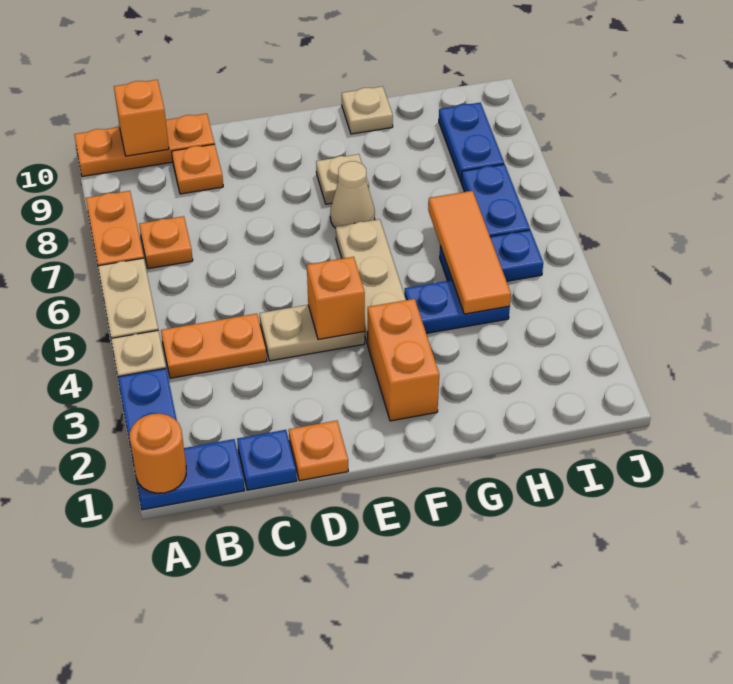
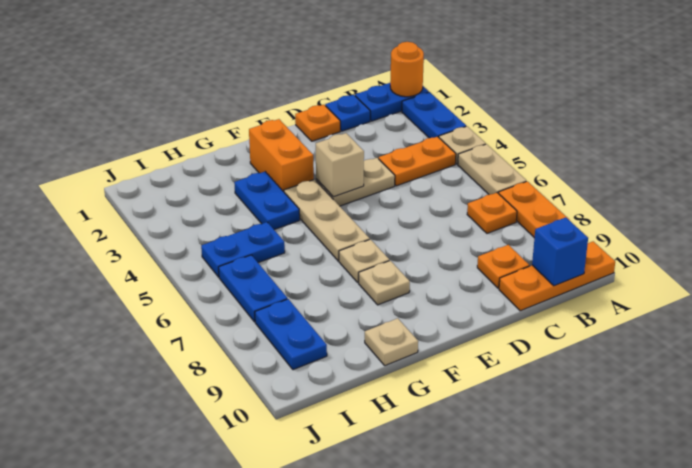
orange brick B10 level 2 -> blue brick B10 level 2
orange brick E4 level 2 -> tan brick E4 level 2
tan cone F7 level 1 -> tan plate F7 level 1
blue plate G4:H4 level 1 -> blue plate G3:G4 level 1
orange tile H4:H6 level 2 -> none

